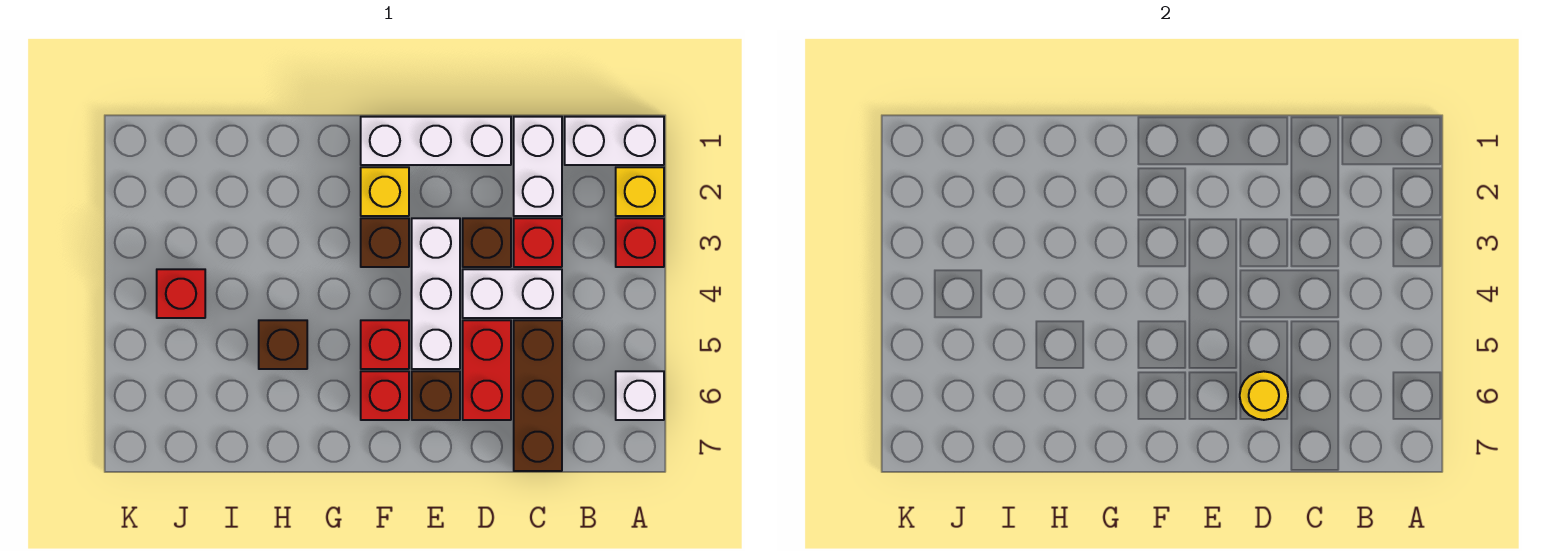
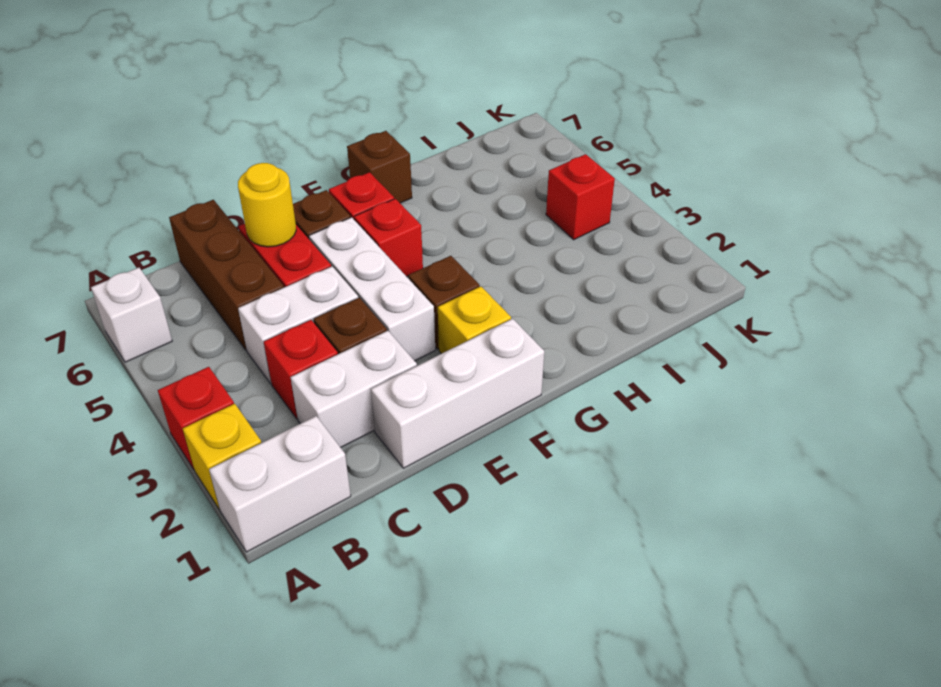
white brick C1:C2 level 1 -> white brick C2:D2 level 1
brown brick H5 level 1 -> brown brick G7 level 1

